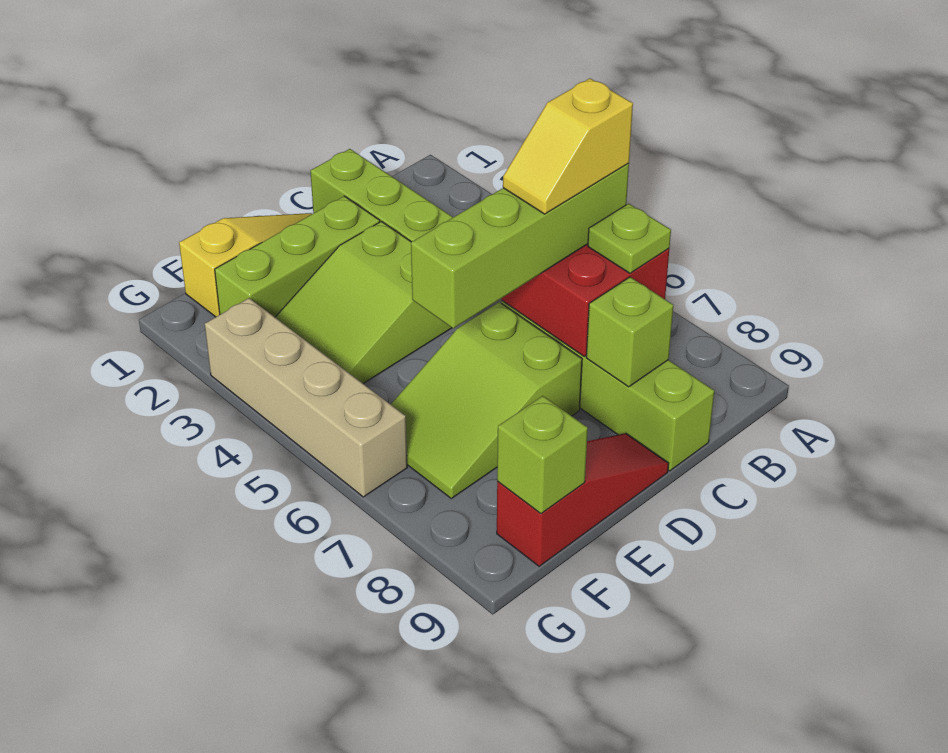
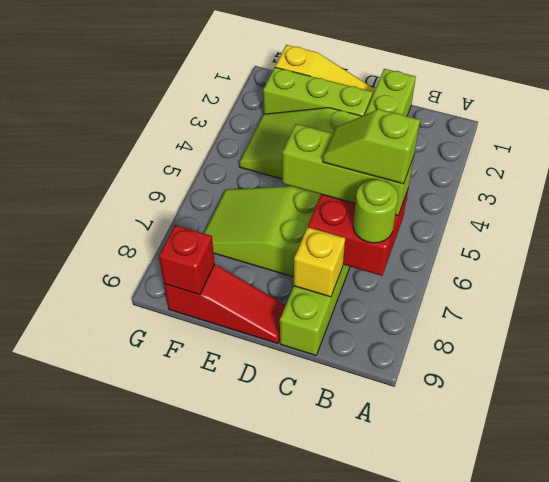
lime brick B6:E6 level 3 -> lime brick B6:D6 level 3
yellow slope B6:C6 level 4 top B -> lime slope B6:C6 level 4 top B
lime plate B7 level 3 -> lime round brick B7 level 3
lime brick C8 level 2 -> yellow brick C8 level 2
lime brick F9 level 2 -> red brick F9 level 2
tan brick G3:G6 level 1 -> none

